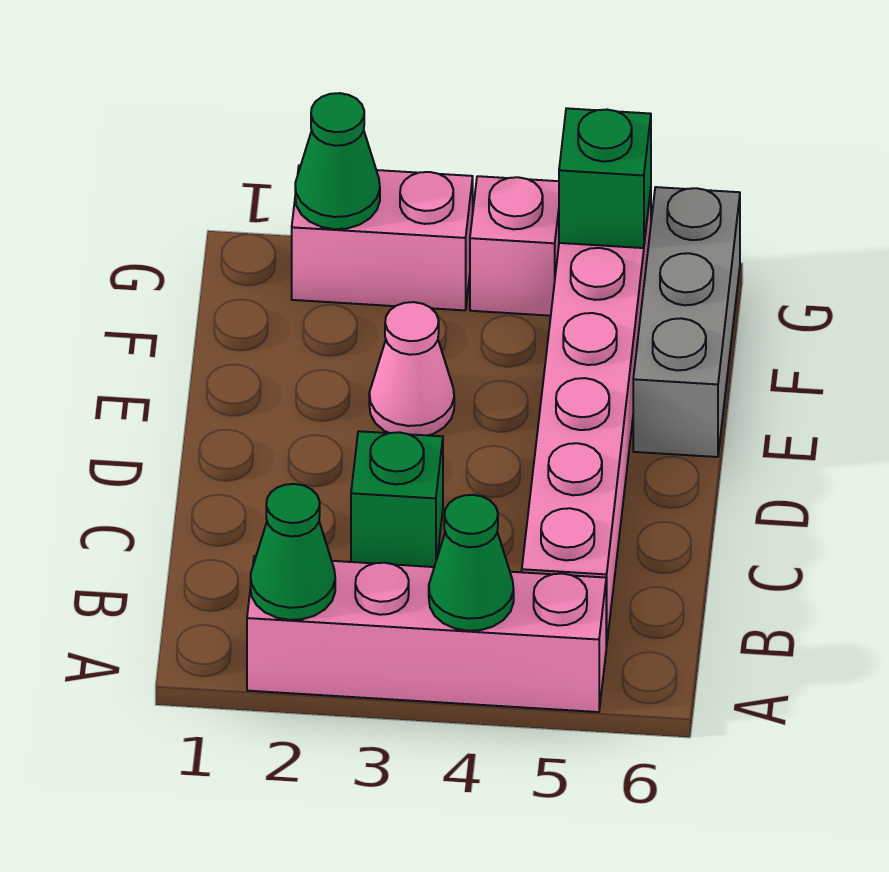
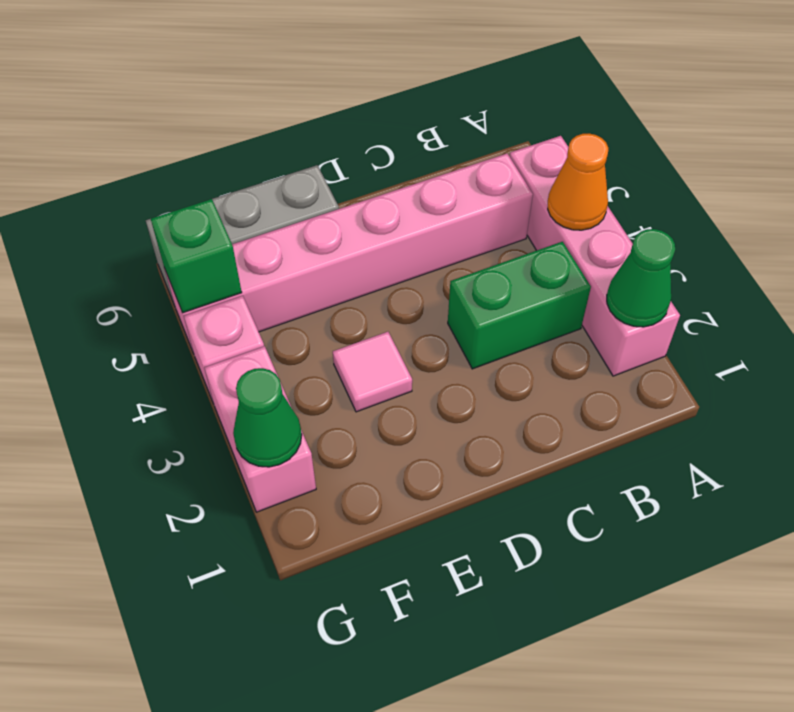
green cone A4 level 2 -> orange cone A4 level 2
green brick C3 level 1 -> green brick B3:C3 level 1
pink cone E3 level 1 -> pink tile E3 level 1

